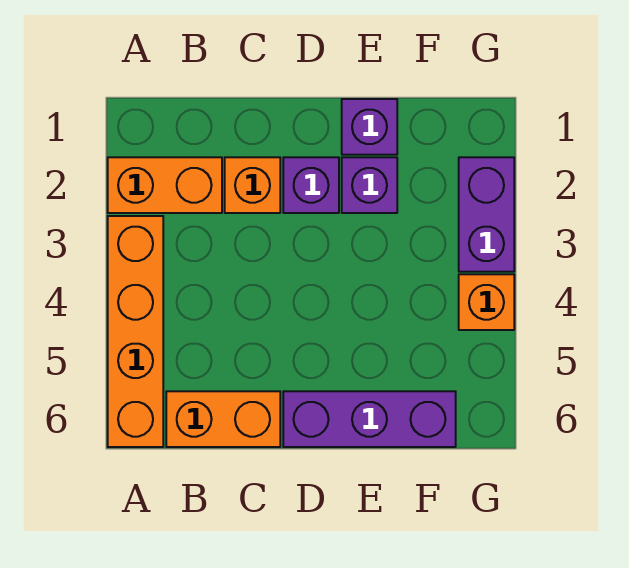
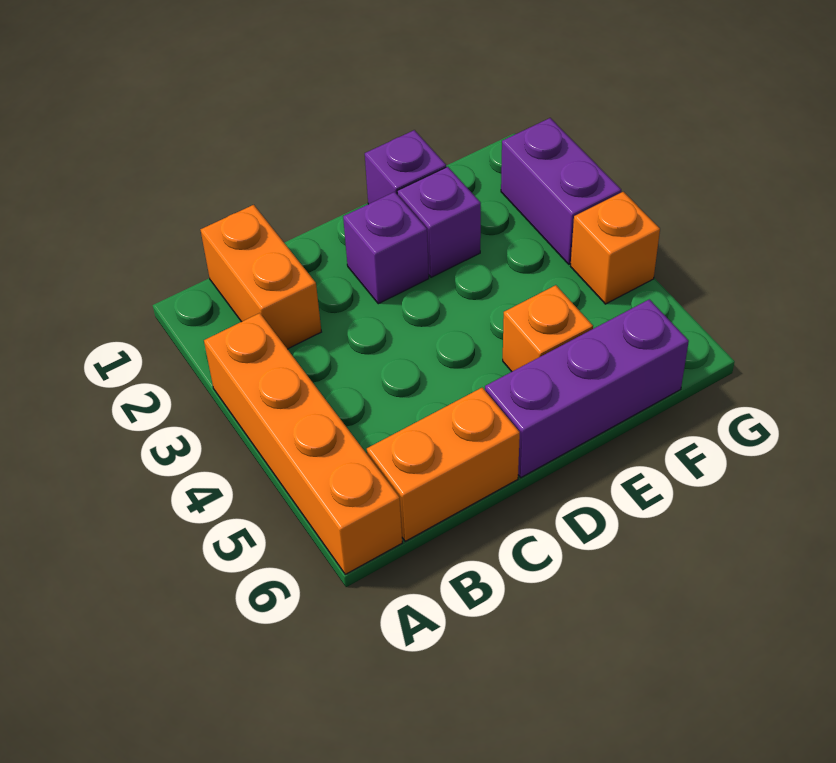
orange brick A2:B2 level 1 -> orange brick B1:B2 level 1
orange brick C2 level 1 -> orange brick E5 level 1

